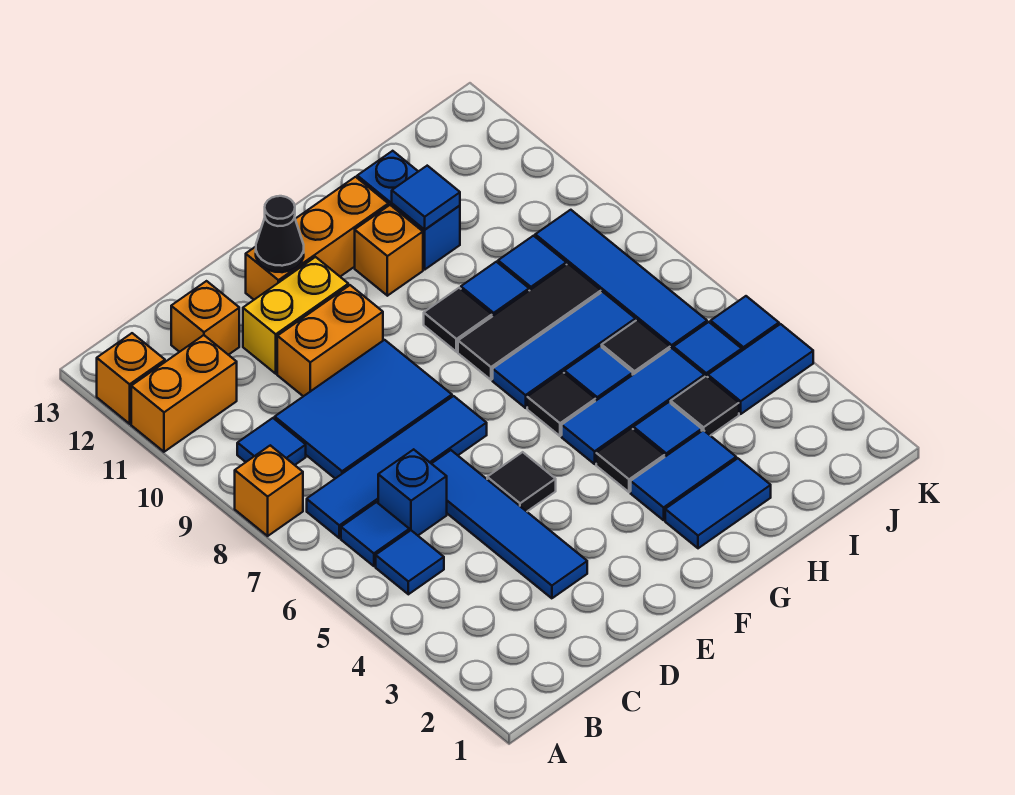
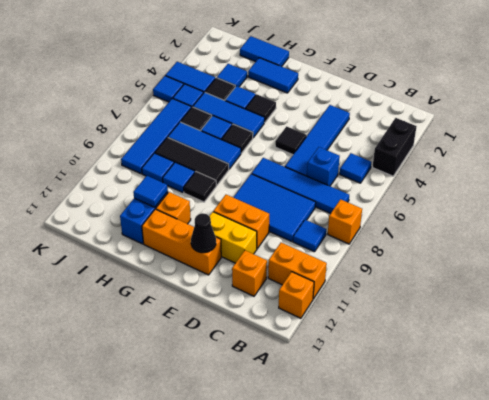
none -> black brick A3:A4 level 1
blue tile B6 level 1 -> blue tile I3 level 1
blue tile G3:H3 level 1 -> blue tile H1:I1 level 1

